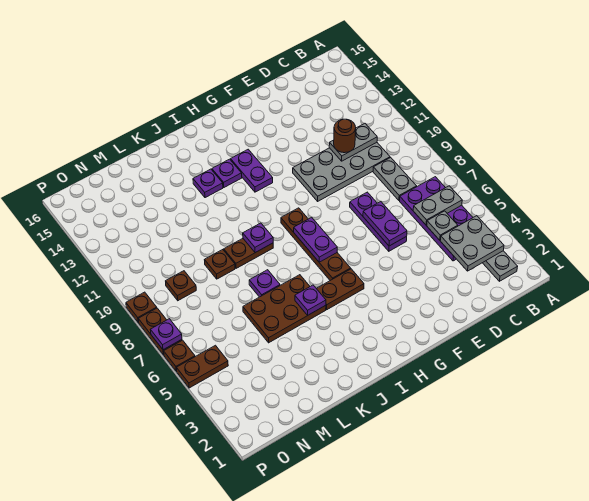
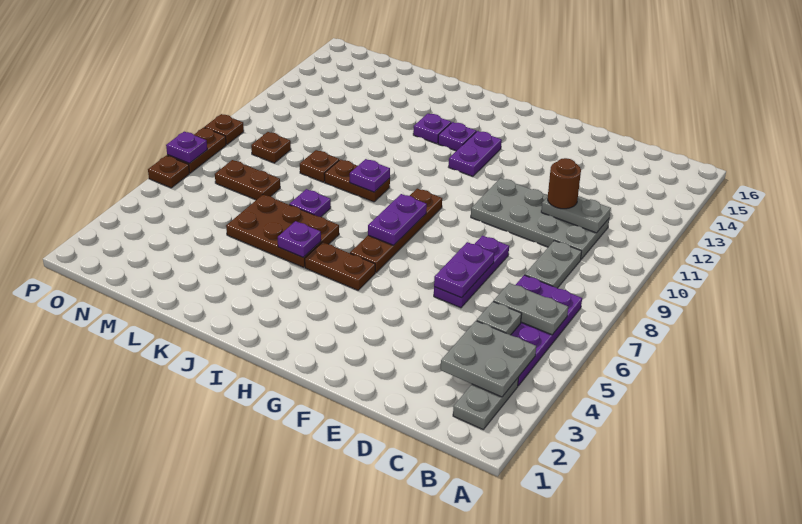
brown plate O5:P5 level 1 -> brown plate M7:N7 level 1

